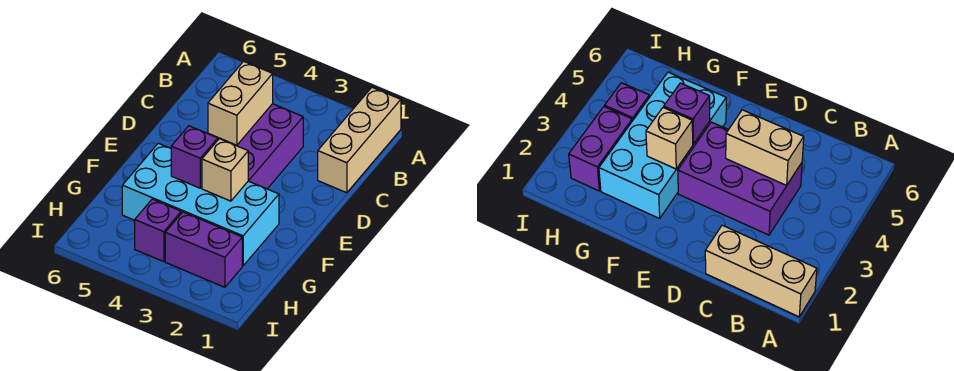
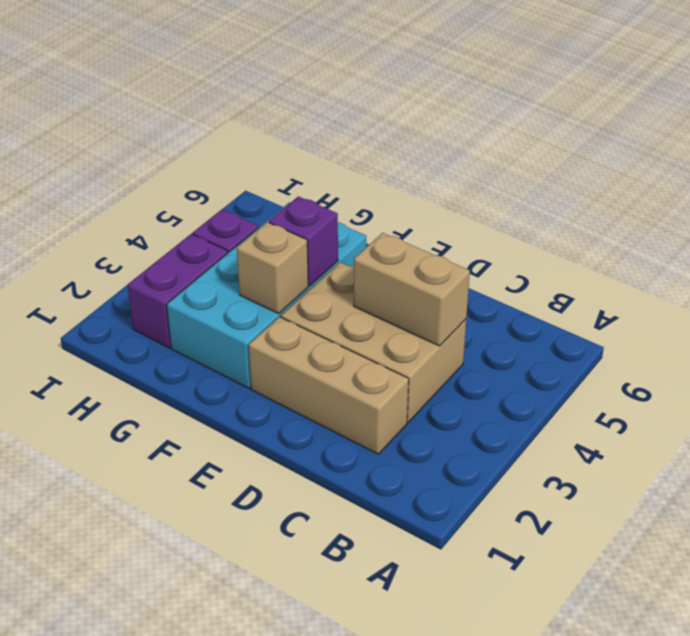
tan brick A1:C1 level 1 -> tan brick C2:E2 level 1
purple brick C3:E4 level 1 -> tan brick C3:E4 level 1

